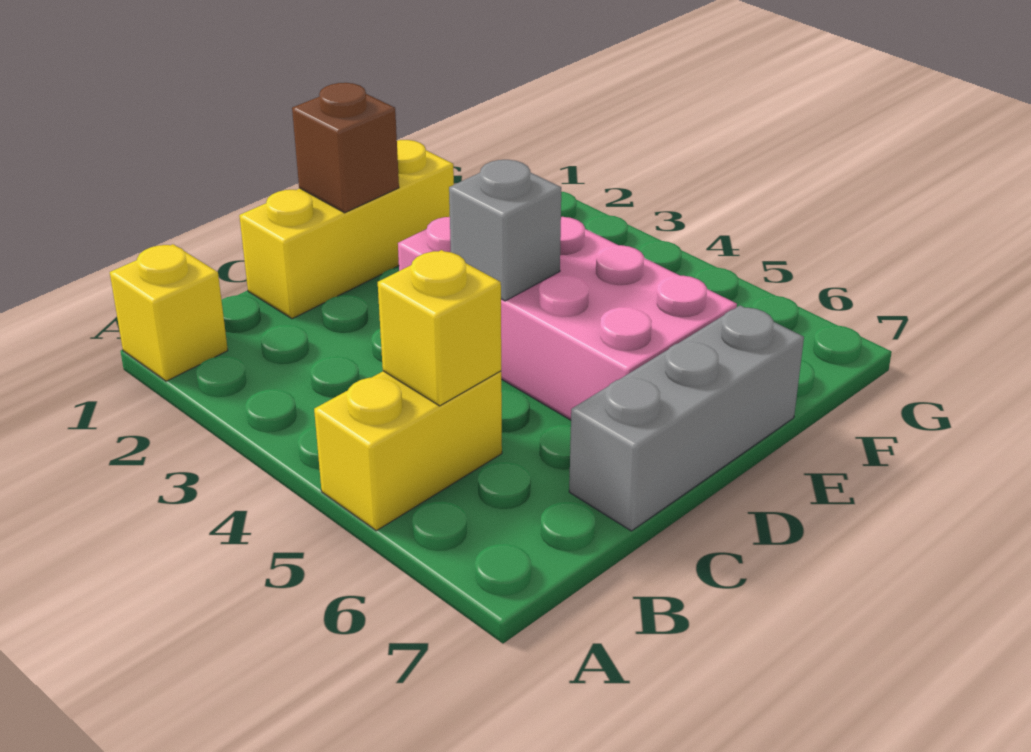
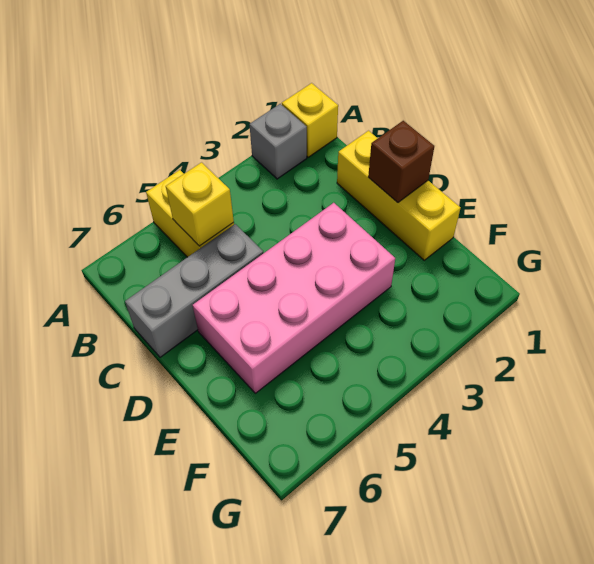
grey brick C7:E7 level 1 -> grey brick C5:C7 level 1
grey brick D4 level 2 -> grey brick A2 level 1

